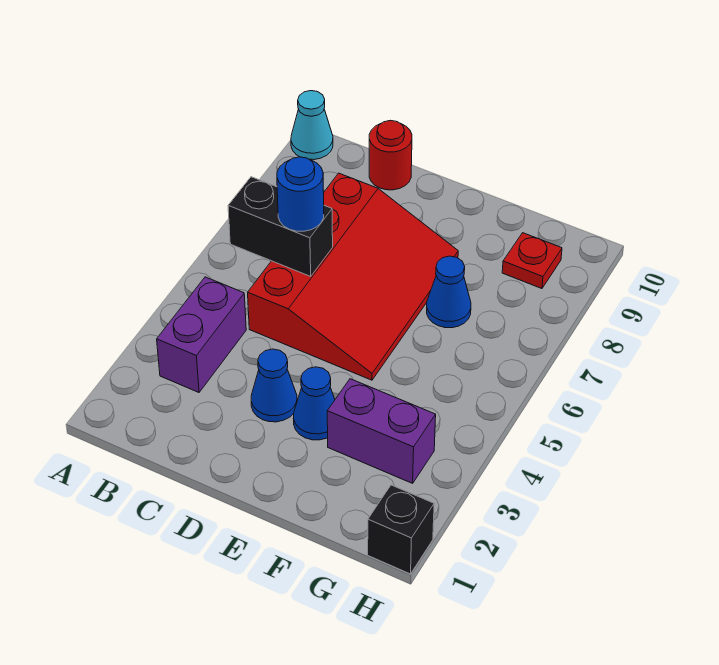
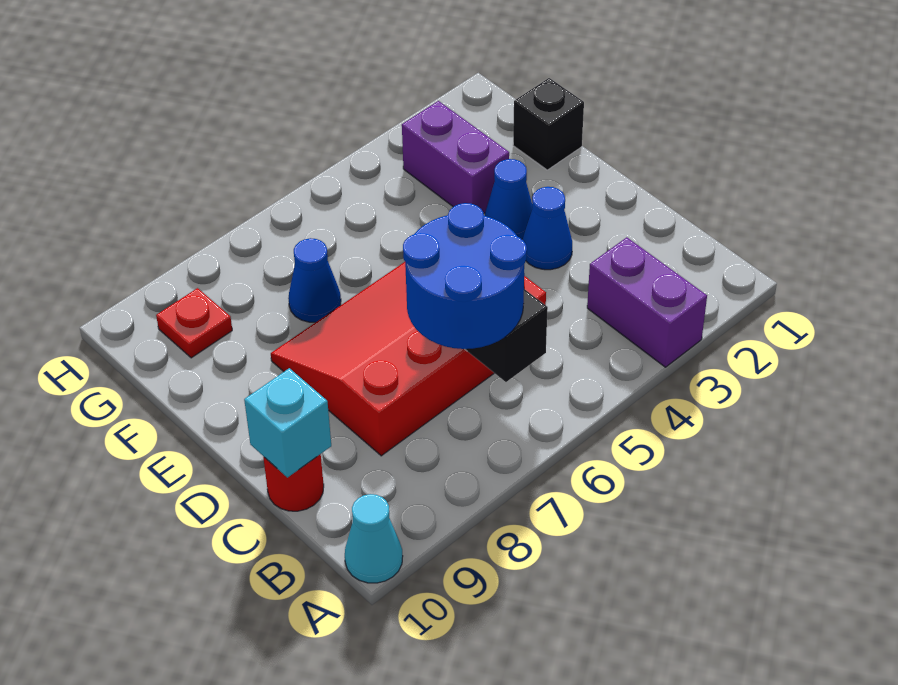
purple brick B3:B4 level 1 -> purple brick A3:B3 level 1
blue round brick C6 level 3 -> blue round brick B6:C7 level 3
none -> cyan brick C10 level 2
black brick H1 level 1 -> black brick F1 level 1

